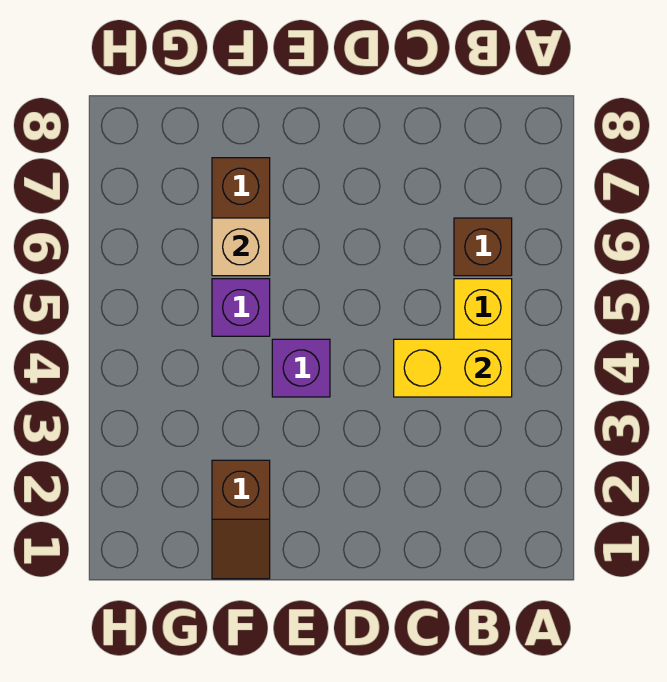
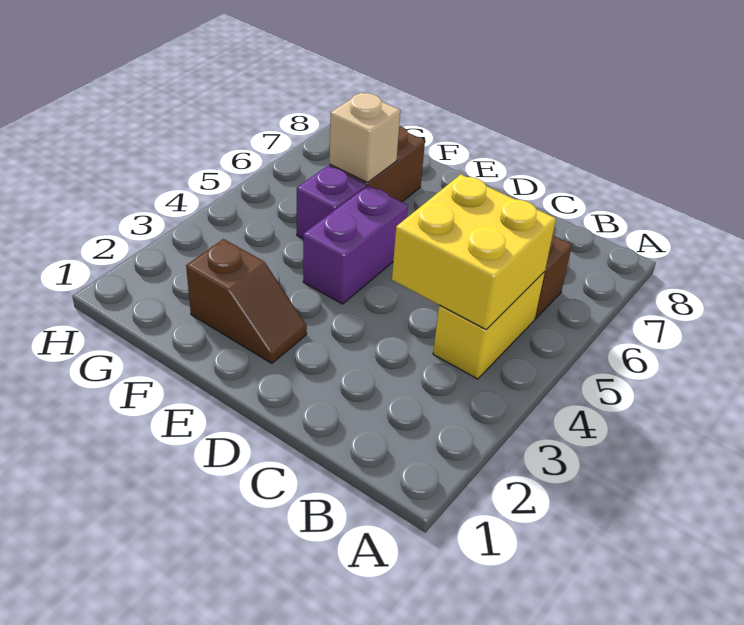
yellow brick B4:C4 level 2 -> yellow brick B4:C5 level 2
purple brick E4 level 1 -> purple brick E4:E5 level 1
brown slope F1:F2 level 1 top 2 -> brown slope E2:F2 level 1 top F

